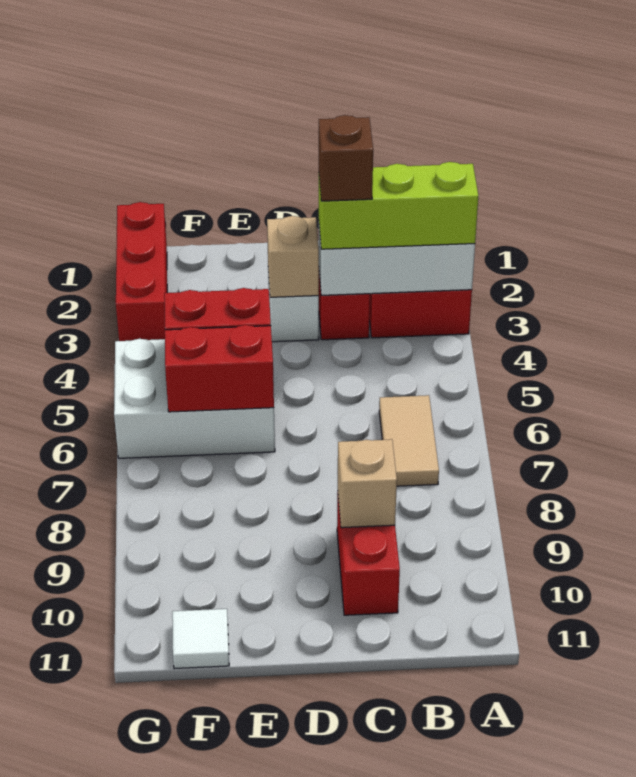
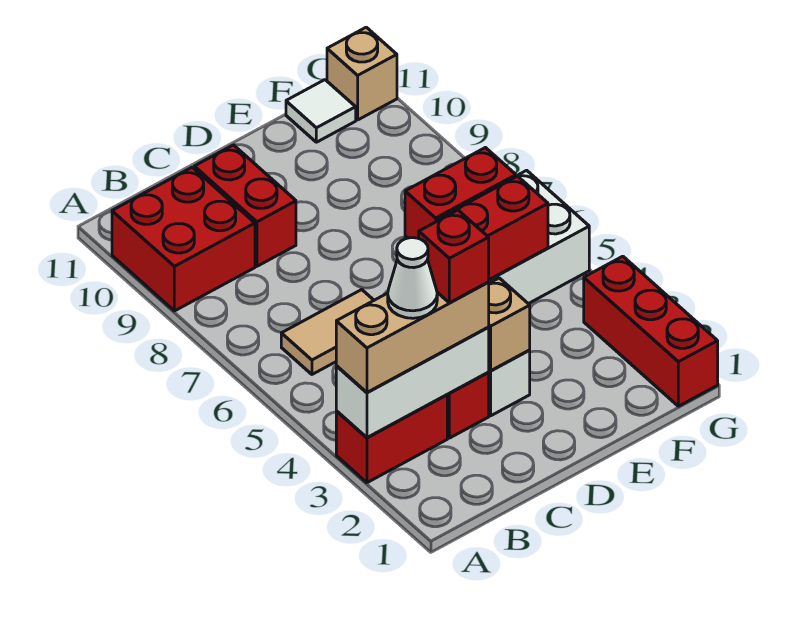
lime brick A3:C3 level 3 -> tan brick A3:C3 level 3
none -> red brick A9:B10 level 1
none -> white cone B3 level 4
tan tile B6:B7 level 1 -> tan tile B6:C6 level 1
brown brick C3 level 4 -> red brick C3 level 4
tan brick C9 level 2 -> tan brick G11 level 1

